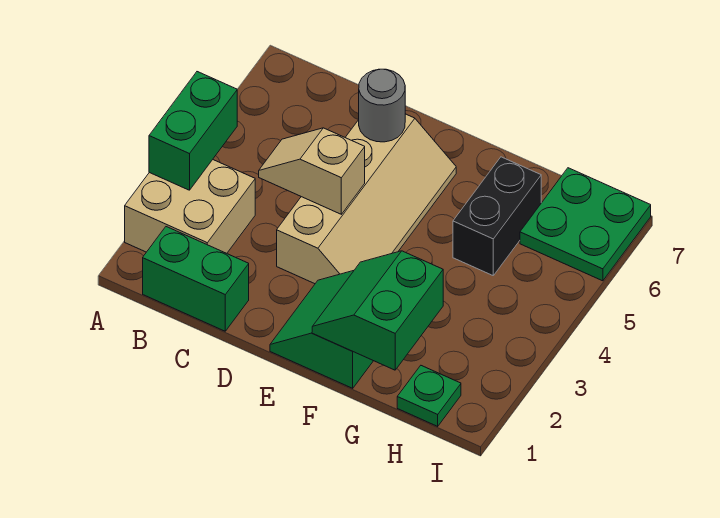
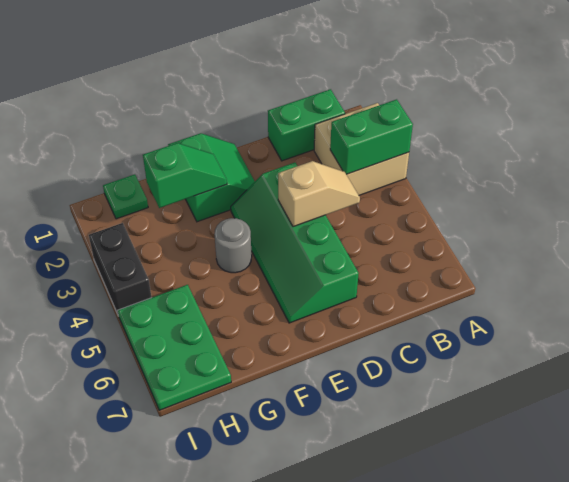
green brick A3:A4 level 2 -> green brick A3:B3 level 2
tan slope D3:E6 level 1 top D -> green slope D3:E6 level 1 top D
grey round brick D6 level 2 -> grey round brick F4 level 1
green slope F1:G2 level 2 top G -> green slope F2:G2 level 2 top G
black brick G5:G6 level 1 -> black brick I3:I4 level 1
green plate H6:I7 level 1 -> green plate H5:I7 level 1

